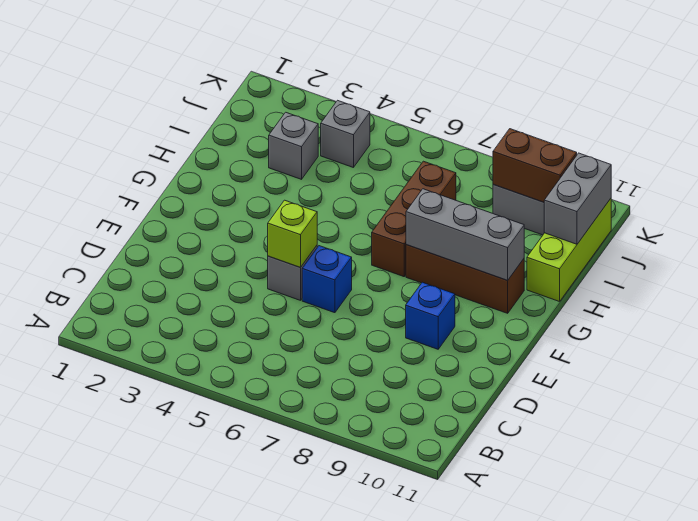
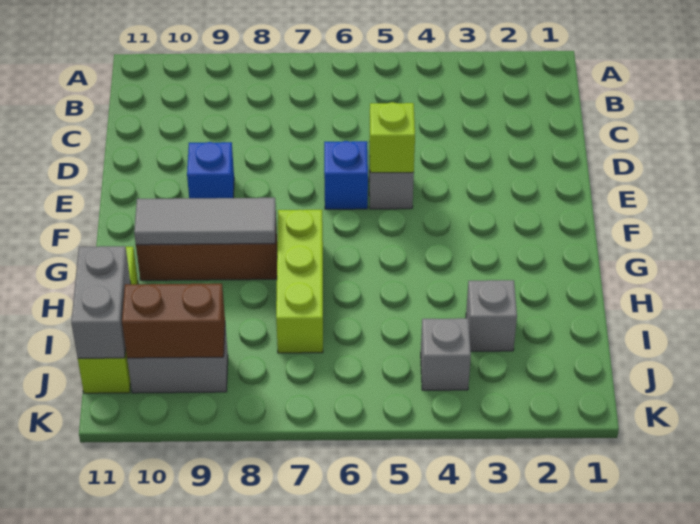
brown brick G7:I7 level 1 -> lime brick G7:I7 level 1
grey brick G8:G10 level 2 -> grey tile G8:G10 level 2

